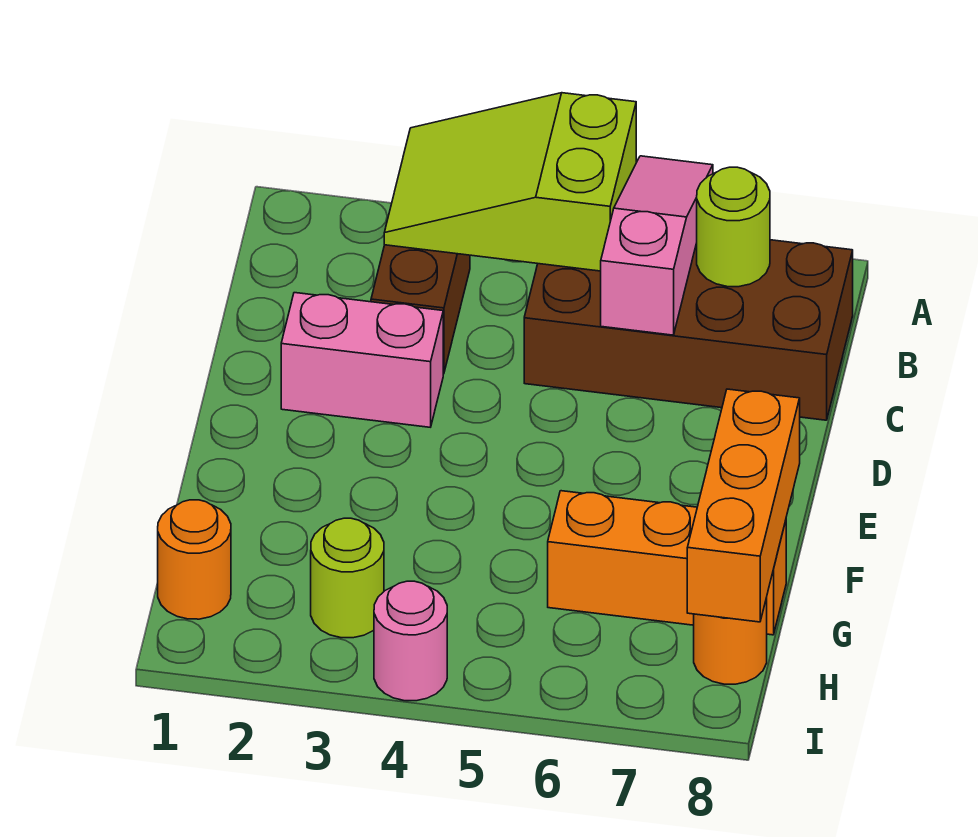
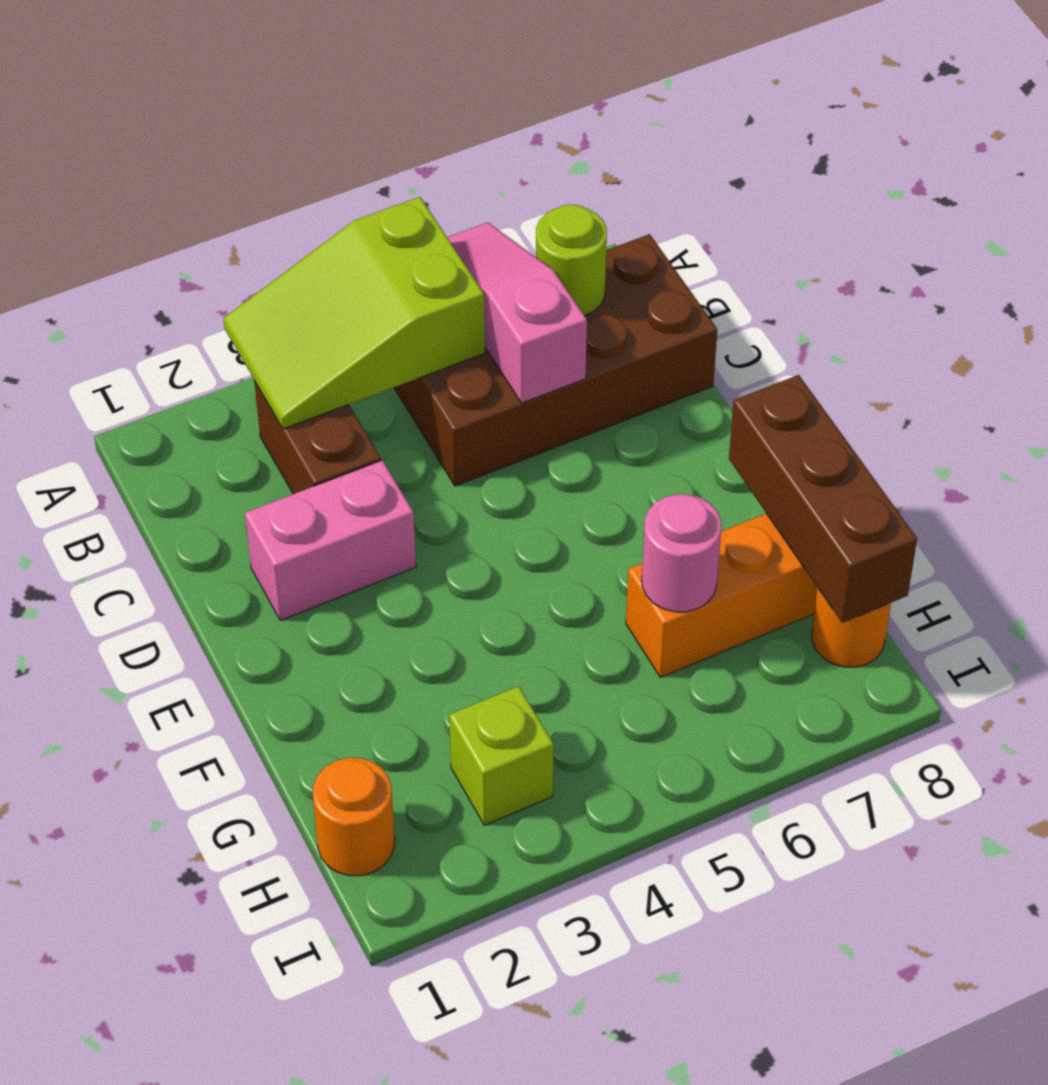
orange brick F8:H8 level 2 -> brown brick F8:H8 level 2
lime round brick H3 level 1 -> lime brick H3 level 1
pink round brick I4 level 1 -> pink round brick G6 level 2

